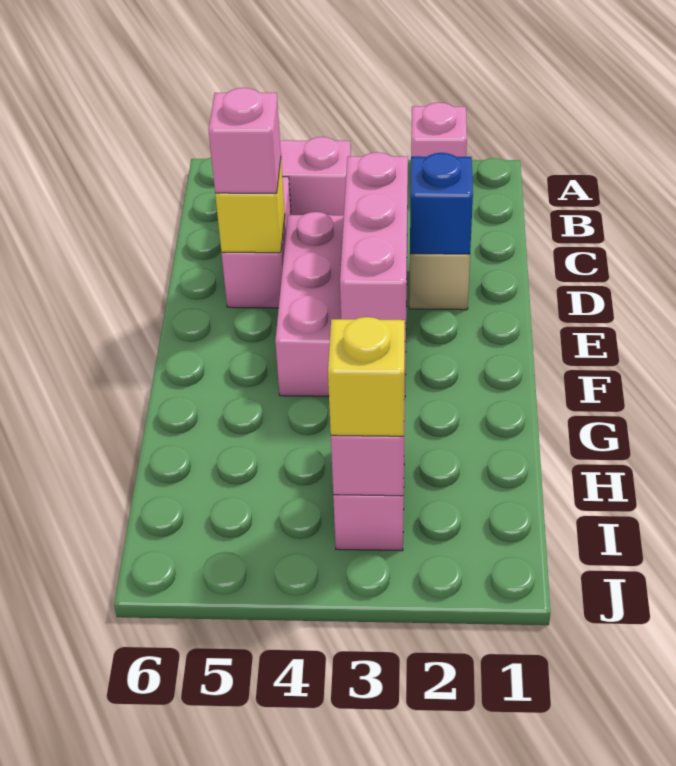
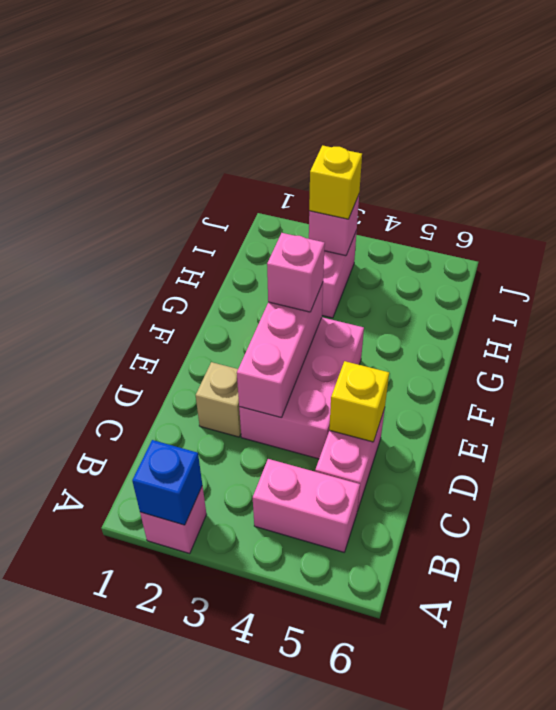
blue brick D2 level 2 -> blue brick A2 level 2
pink brick D5 level 3 -> pink brick F3 level 3

